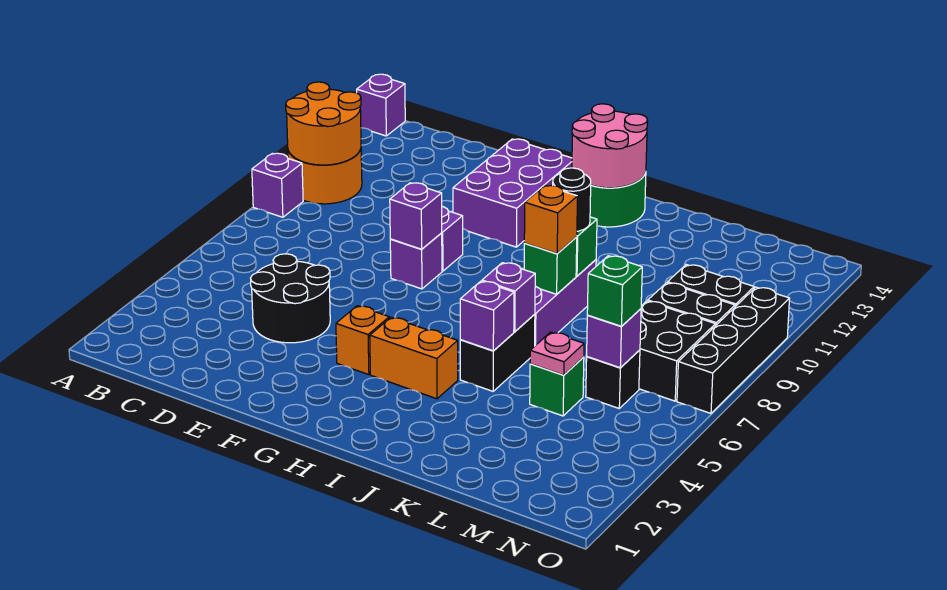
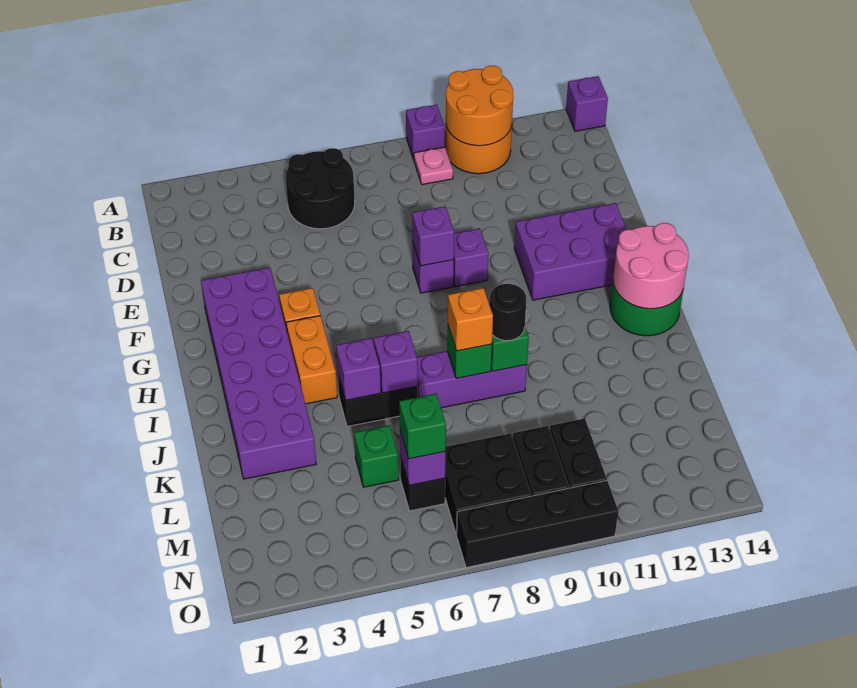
black round brick D4:E5 level 1 -> black round brick B5:C6 level 1
none -> purple brick F2:K3 level 1
pink plate L5 level 2 -> pink plate B9 level 1

